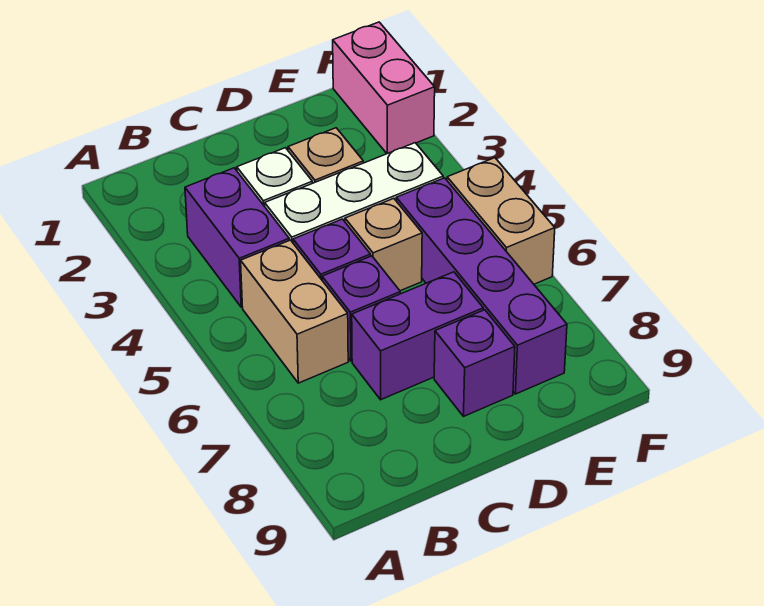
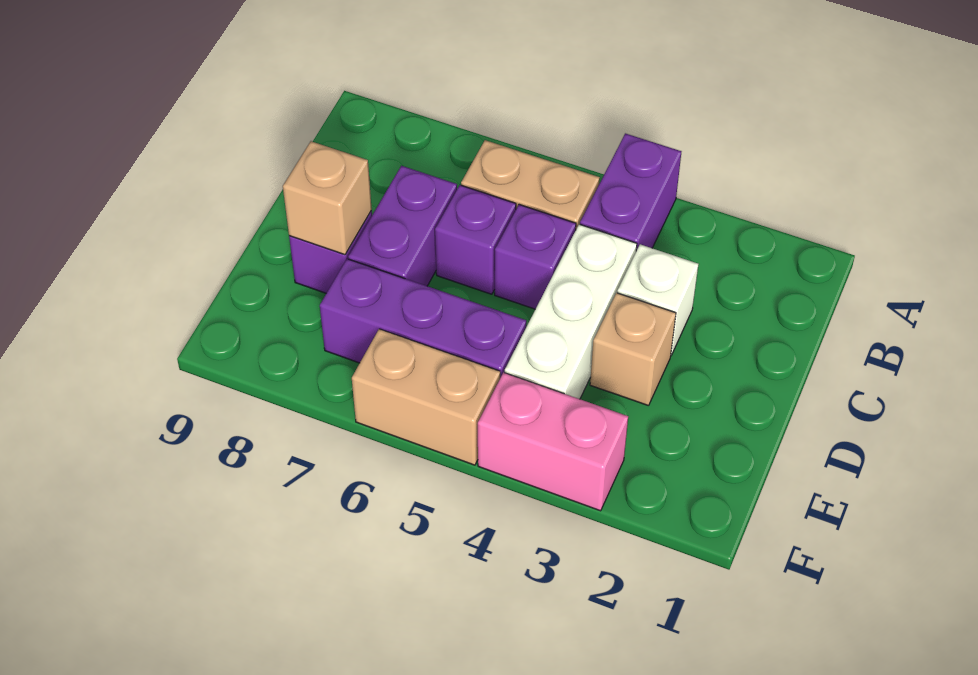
purple brick B3:B4 level 1 -> purple brick A4:B4 level 1
tan brick D5 level 1 -> tan brick D8 level 2
purple brick E5:E8 level 1 -> purple brick E5:E7 level 1
pink brick F1:F2 level 1 -> pink brick F3:F4 level 1

